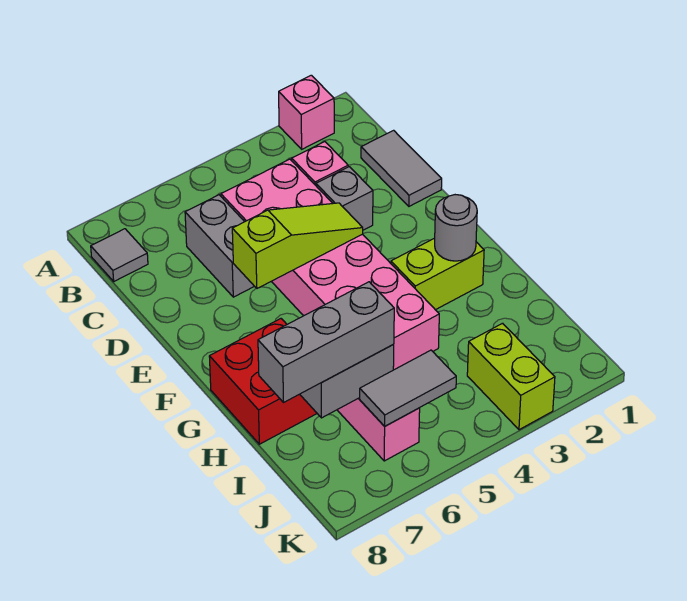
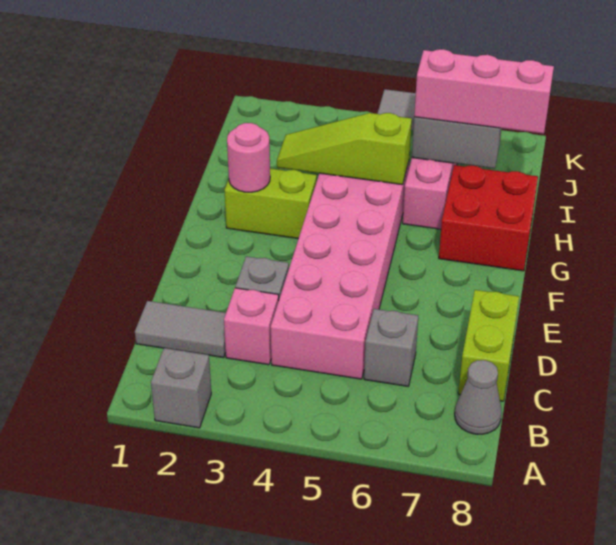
pink brick A2 level 1 -> grey brick A2 level 1
grey tile B8 level 1 -> grey cone B8 level 1
grey tile C1:D1 level 1 -> grey tile C1:C2 level 1
grey brick C6:D6 level 1 -> grey brick C6 level 1
lime slope E4:E6 level 2 top 6 -> lime slope H3:H5 level 2 top 5
grey round brick G2 level 2 -> pink round brick G2 level 2
grey brick I6:I8 level 3 -> pink brick I6:I8 level 3
lime brick J3:K3 level 1 -> lime brick C8:D8 level 1

